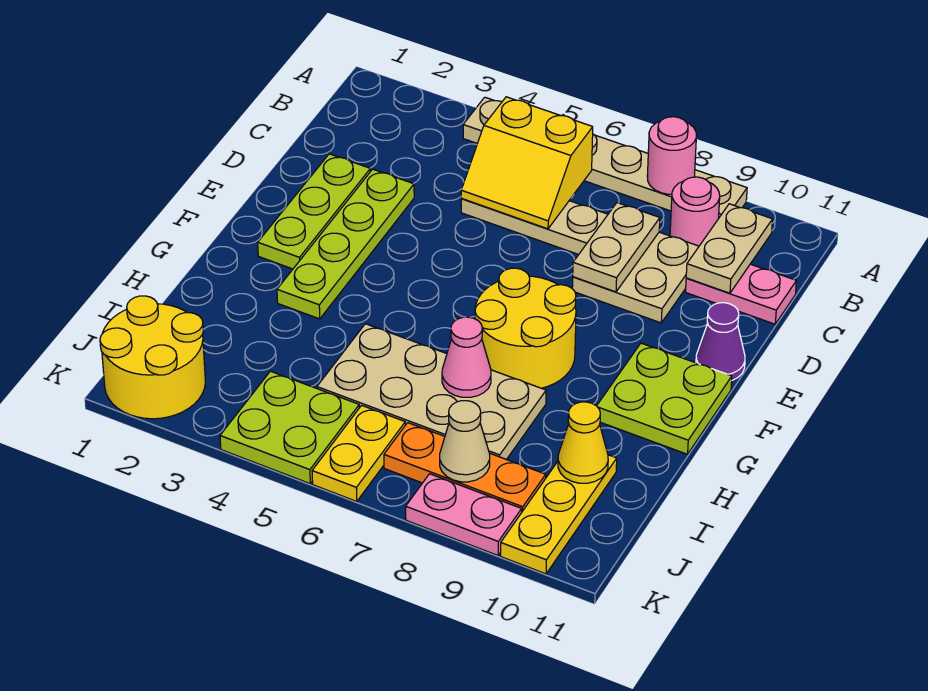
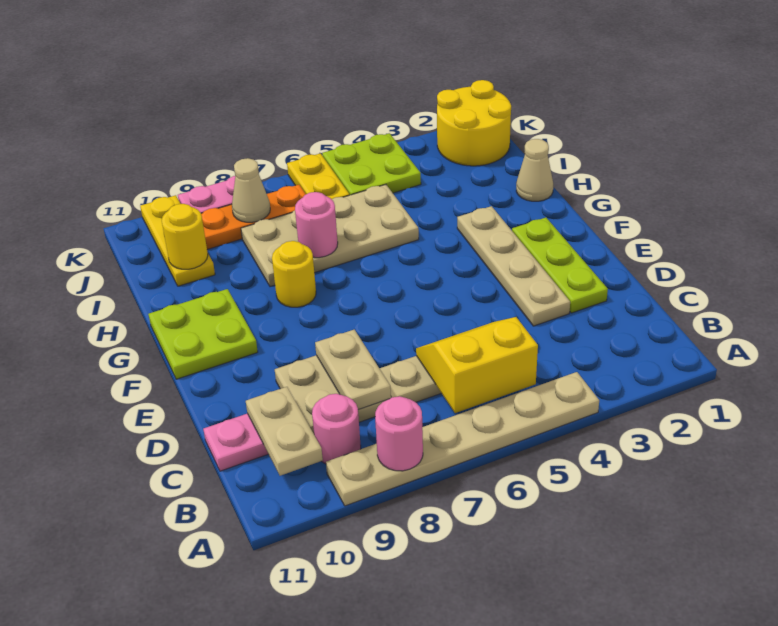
lime plate D3:G3 level 1 -> tan plate D3:G3 level 1
purple cone E11 level 1 -> none
yellow round brick F7:G8 level 1 -> yellow round brick G8 level 1
none -> tan cone H1 level 1
pink cone H7 level 2 -> pink round brick H7 level 2
yellow cone I10 level 2 -> yellow round brick I10 level 2

